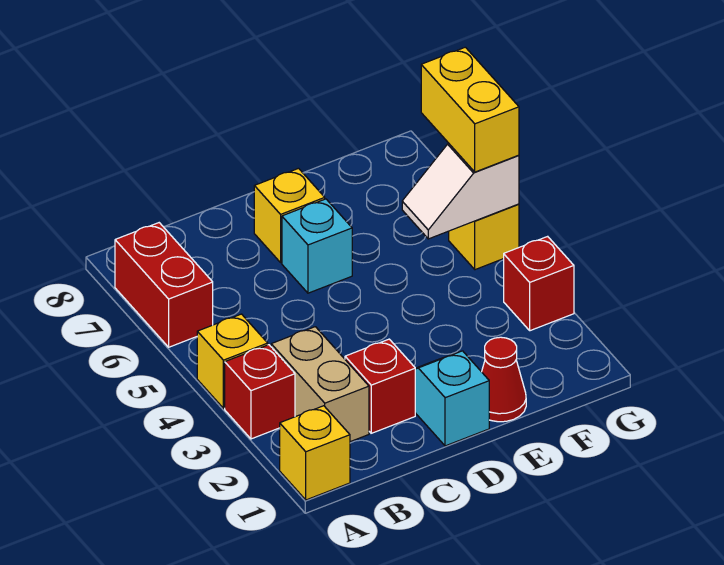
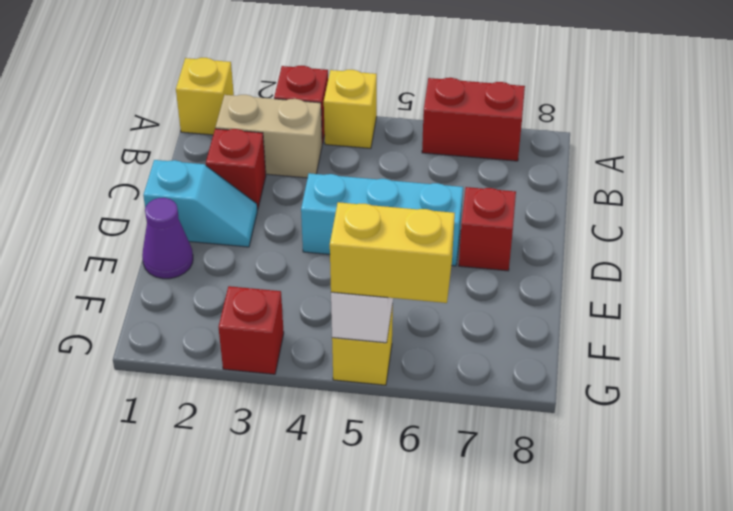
cyan brick D6 level 1 -> cyan brick D4:D6 level 1
yellow brick D7 level 1 -> red brick D7 level 1
red cone E1 level 1 -> purple cone E1 level 1

